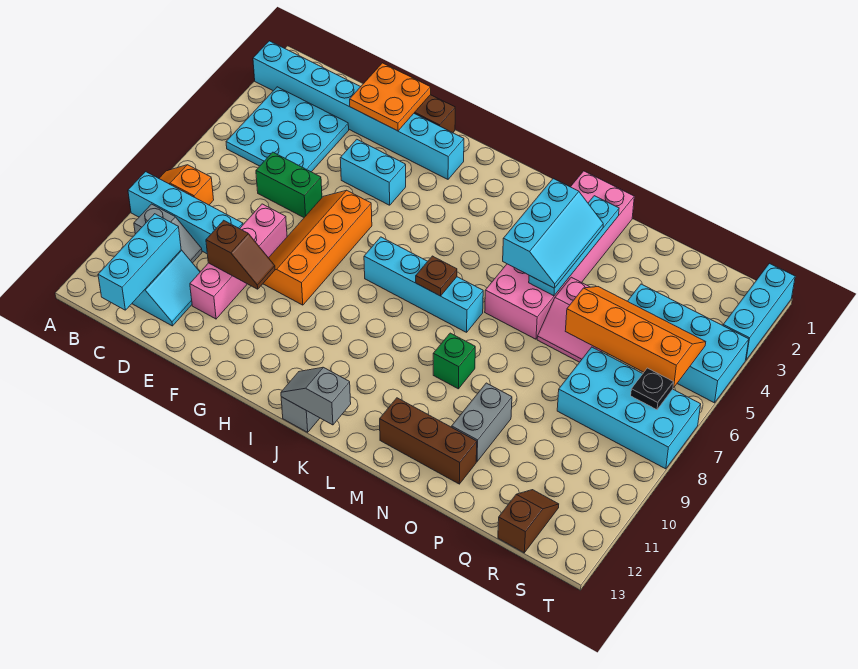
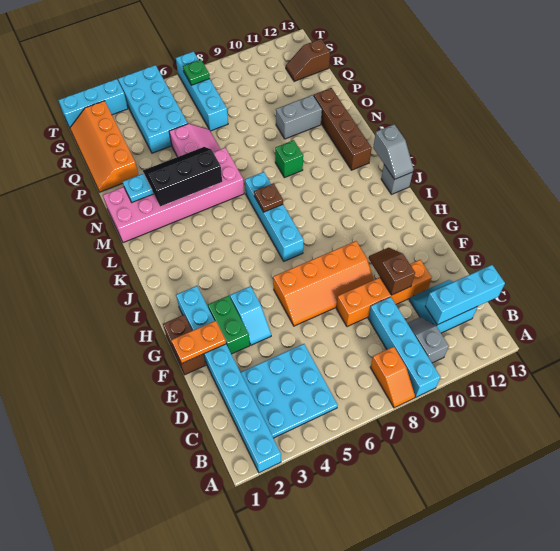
green brick D6:E6 level 1 -> green brick F3:G3 level 1
orange plate E1:F2 level 2 -> orange plate F1:F2 level 2
pink brick E8:E11 level 1 -> orange brick E8:E11 level 1
cyan brick F4:G4 level 1 -> cyan slope F4:G4 level 1 top G
cyan slope M3:N5 level 3 top M -> black slope M3:N5 level 3 top M
brown brick M12:O12 level 1 -> brown brick L12:O12 level 1
orange slope P5:S6 level 2 top 6 -> orange slope P1:S2 level 1 top 2
cyan brick Q7:T8 level 1 -> cyan brick Q7:T7 level 1
black plate S7 level 2 -> green plate S7 level 2

